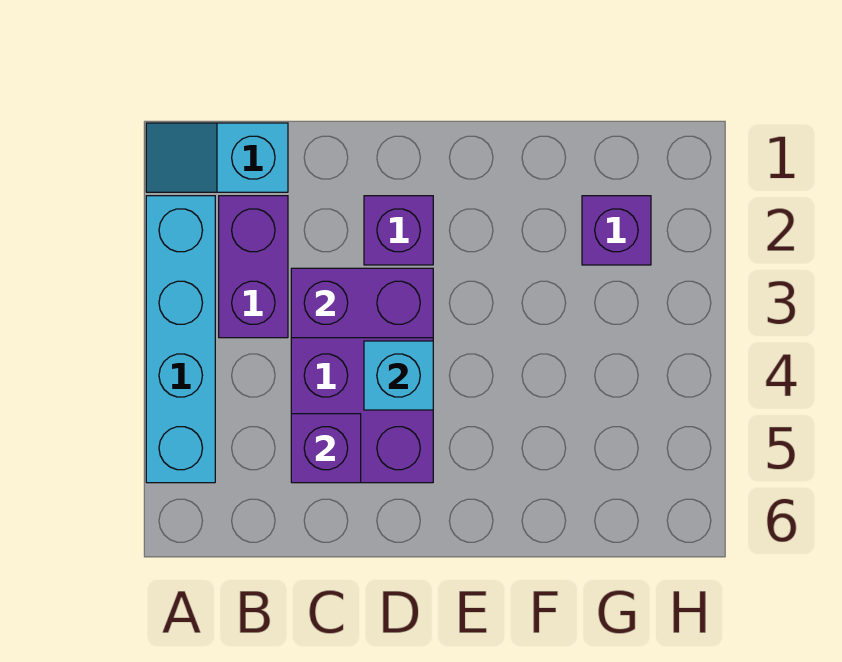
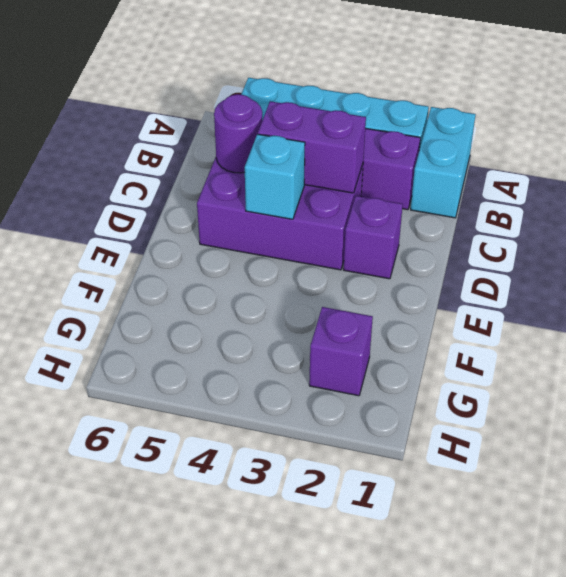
cyan slope A1:B1 level 1 top B -> cyan brick A1:B1 level 1
purple brick C3:D3 level 2 -> purple brick C3:C4 level 2
purple brick C5 level 2 -> purple round brick C5 level 2

